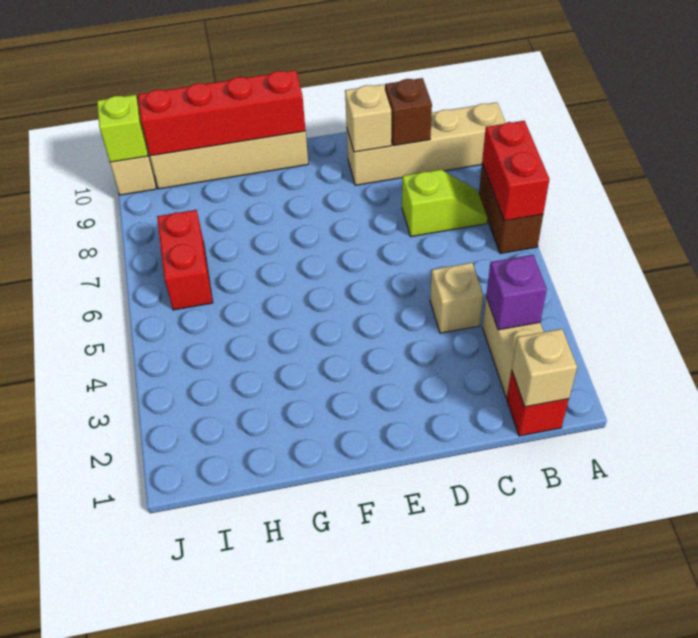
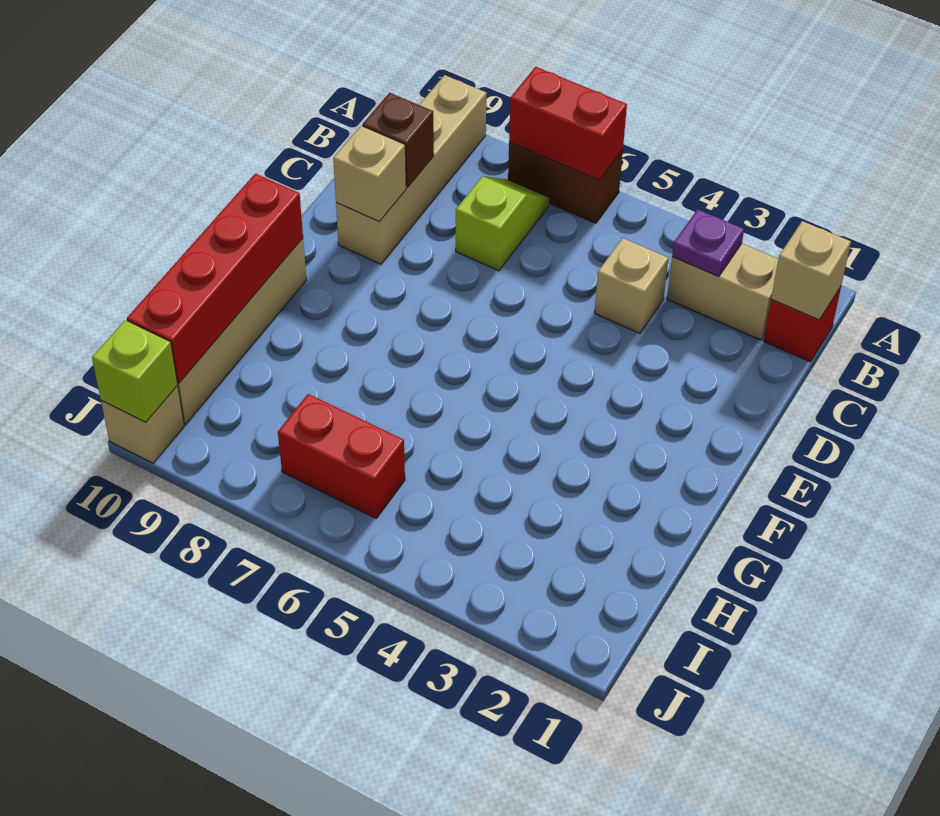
purple brick B3 level 2 -> purple plate B3 level 2

